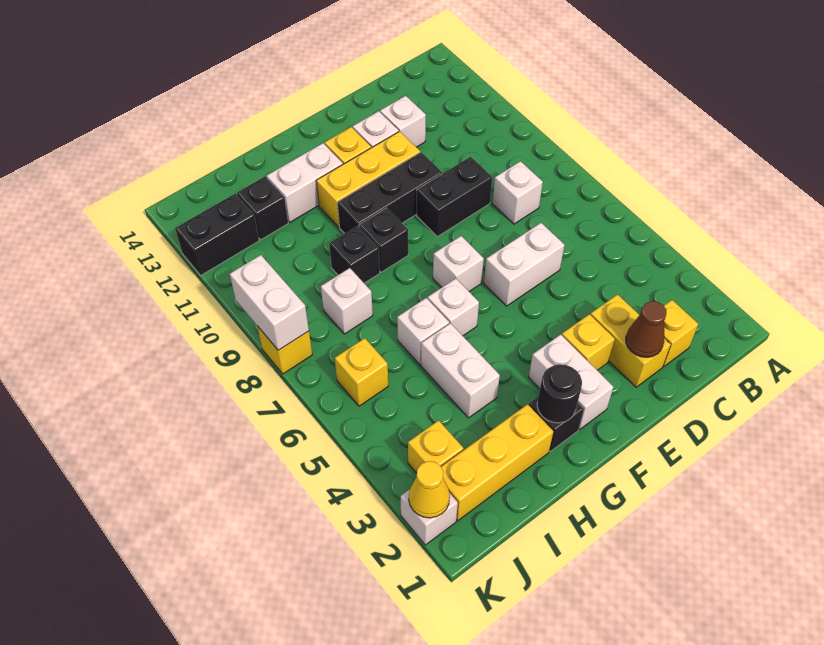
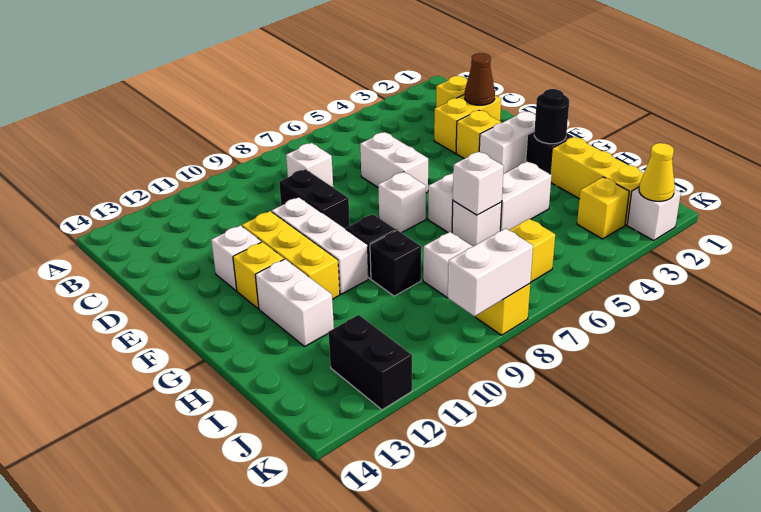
white brick D12 level 1 -> white brick H6 level 2
black brick E10:G10 level 1 -> white brick E10:G10 level 1
black brick I12 level 1 -> none

